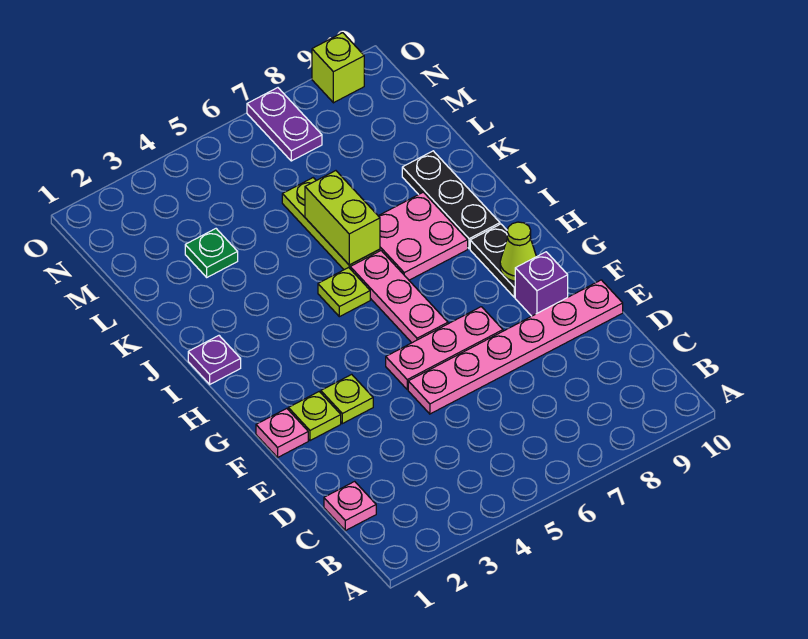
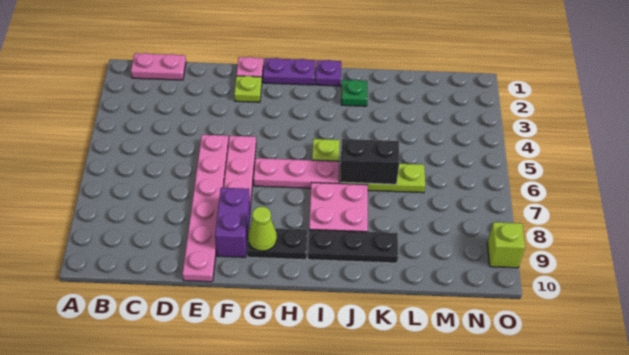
pink plate C1 level 1 -> pink plate B1:C1 level 1
lime plate F3 level 1 -> none
purple brick F9 level 1 -> purple brick F8:F9 level 1
lime brick J6:K6 level 2 -> black brick J6:K6 level 2
green plate L3 level 1 -> green plate J2 level 1
purple plate N7:O7 level 1 -> purple plate G1:H1 level 1

